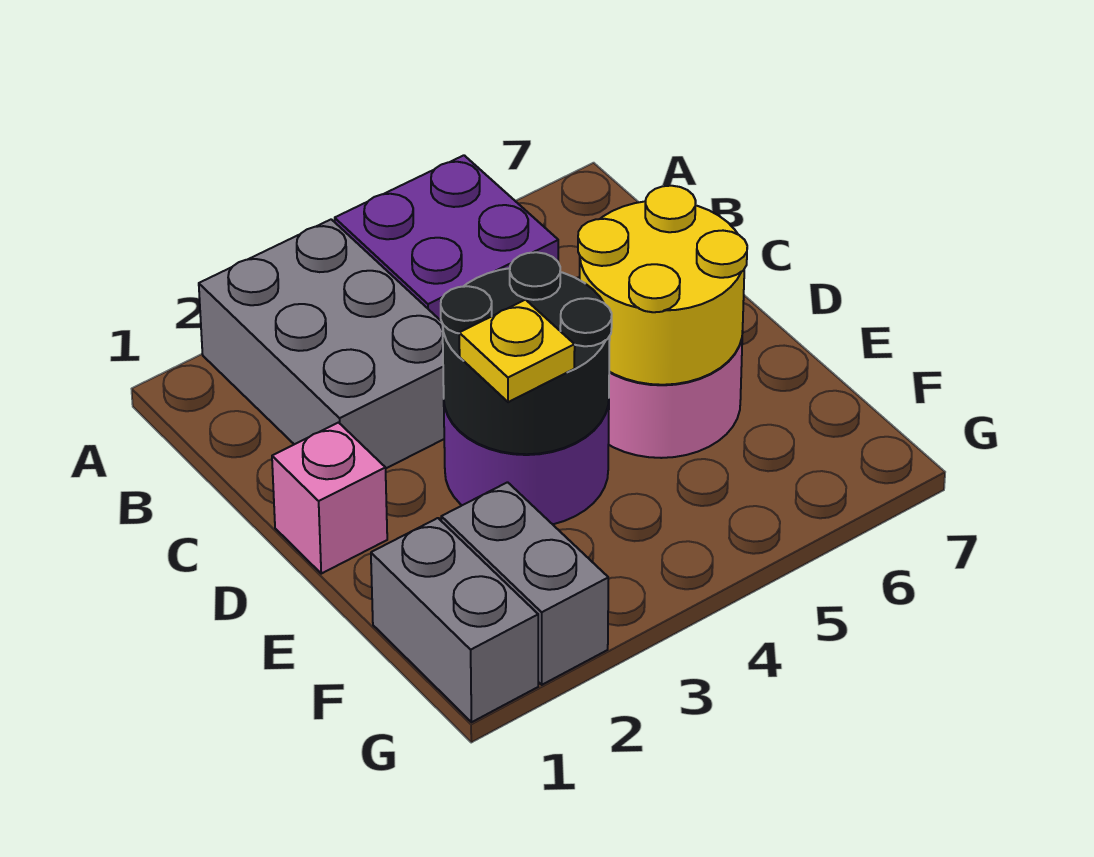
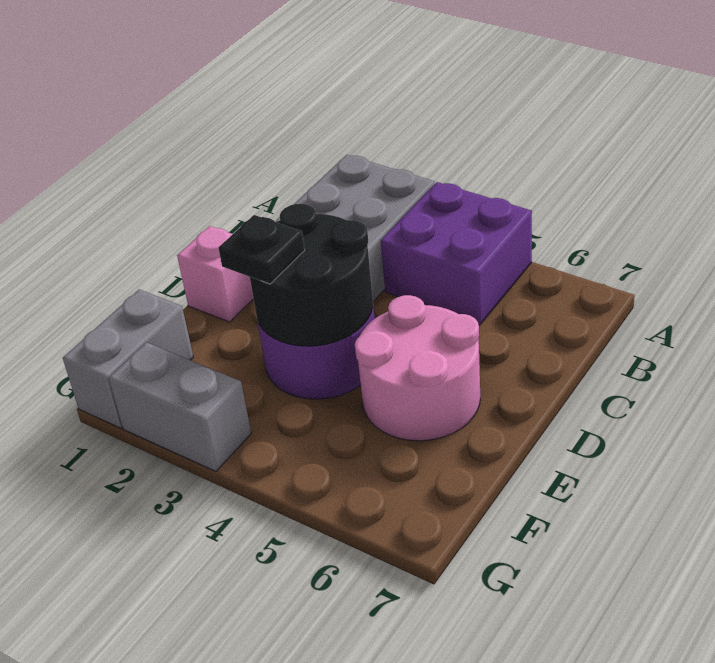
yellow round brick D5:E6 level 2 -> none
yellow plate E3 level 3 -> black plate E3 level 3
grey brick F2:G2 level 1 -> grey brick G2:G3 level 1

